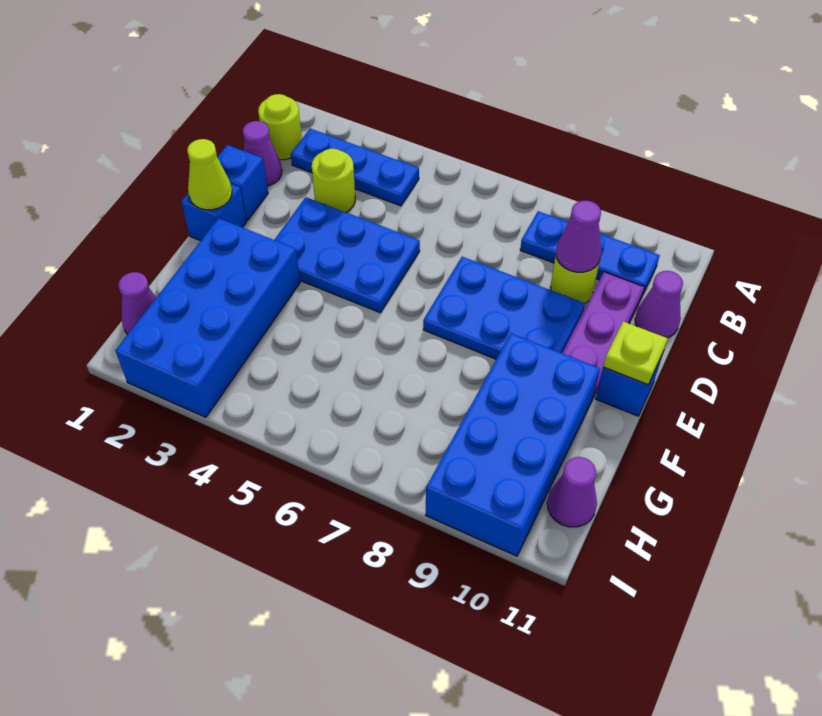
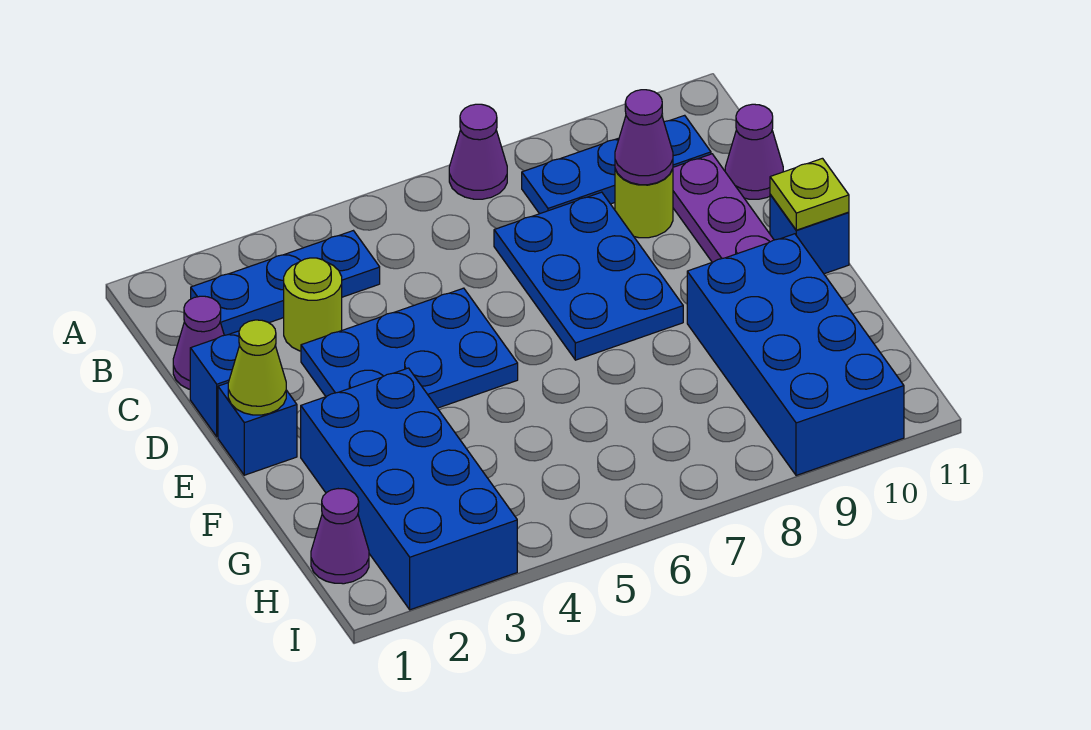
lime round brick B1 level 1 -> none
blue plate D7:E9 level 1 -> blue plate C7:E8 level 1
purple cone H11 level 1 -> purple cone A7 level 1

